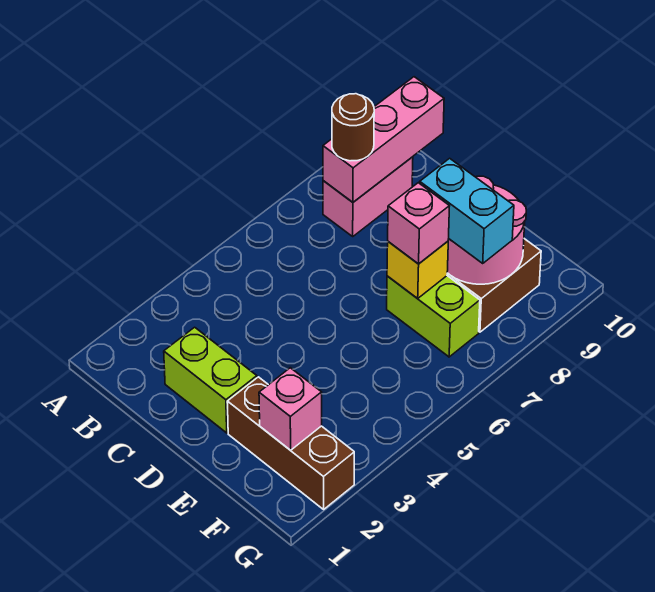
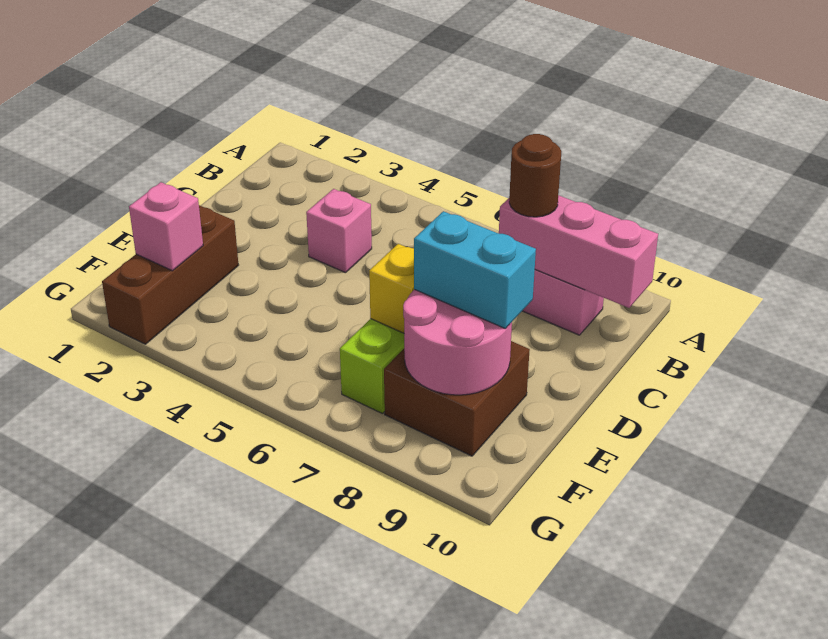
lime brick C2:D2 level 1 -> none
pink brick E7 level 3 -> pink brick C4 level 1
cyan brick E8:F8 level 3 -> cyan brick E8:E9 level 3

